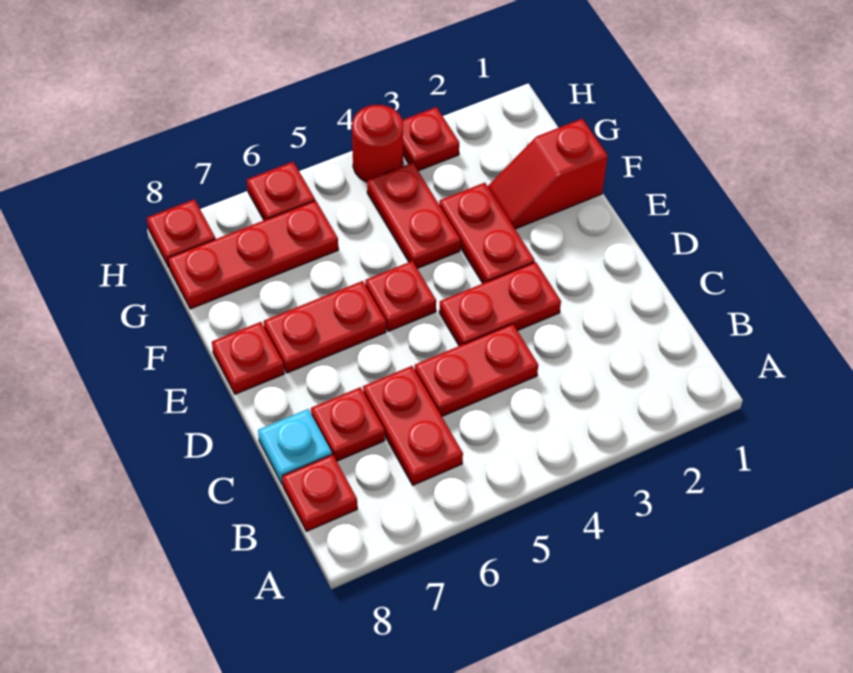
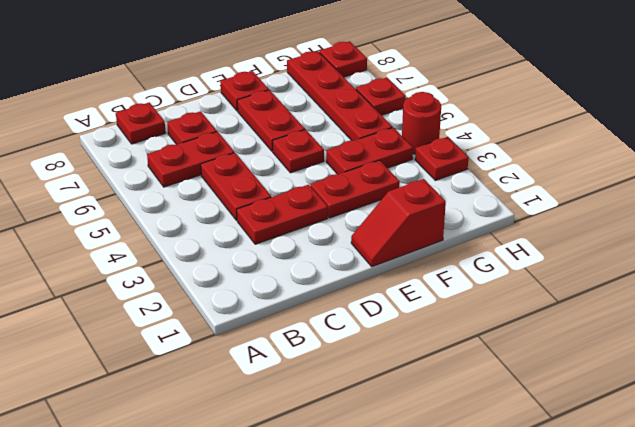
cyan plate C8 level 1 -> none
red plate D3:D4 level 1 -> red plate C3:D3 level 1
red slope F1:F2 level 1 top 1 -> red slope E1:F1 level 1 top F
red plate G6:G8 level 1 -> red plate G5:G8 level 1

